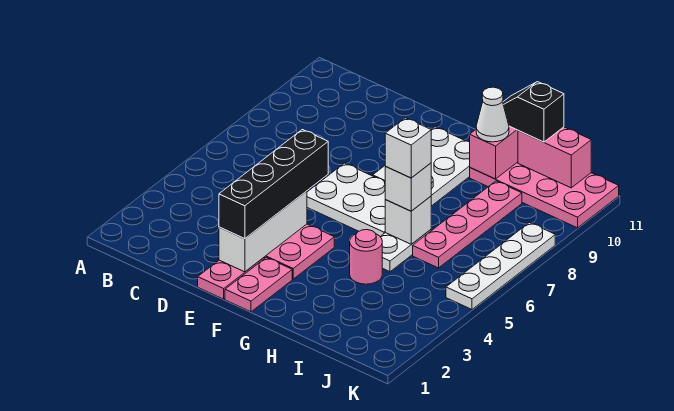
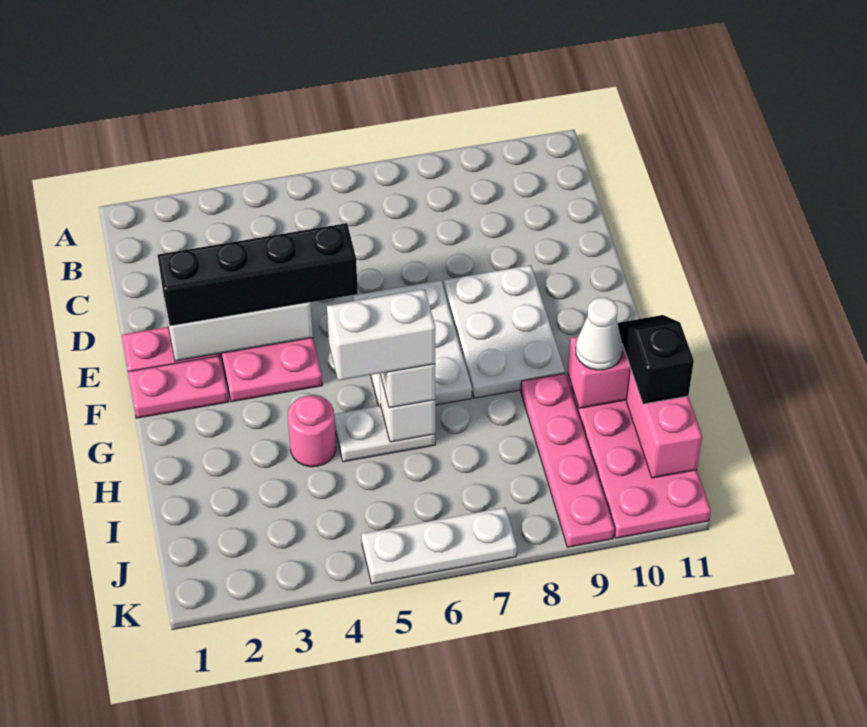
white plate F8:G10 level 1 -> white plate E8:G9 level 1
white brick H6 level 4 -> white brick H5:H6 level 4
pink plate I6:I9 level 1 -> pink plate H9:K9 level 1
white plate K5:K8 level 1 -> white plate K5:K7 level 1

